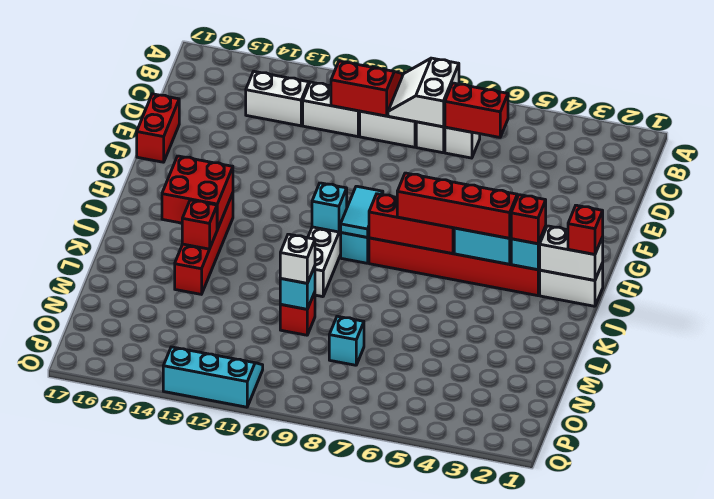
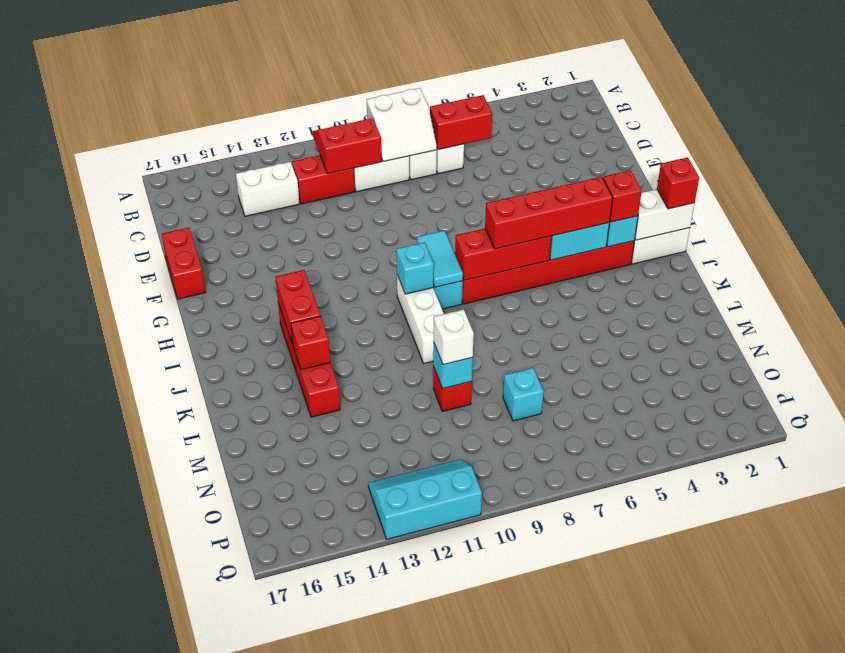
white slope B8:C9 level 2 top 8 -> white slope B8:C9 level 2 top B
white brick C11:C12 level 1 -> red brick C11:C12 level 1
red brick I14:J15 level 2 -> red brick I14:J14 level 2

